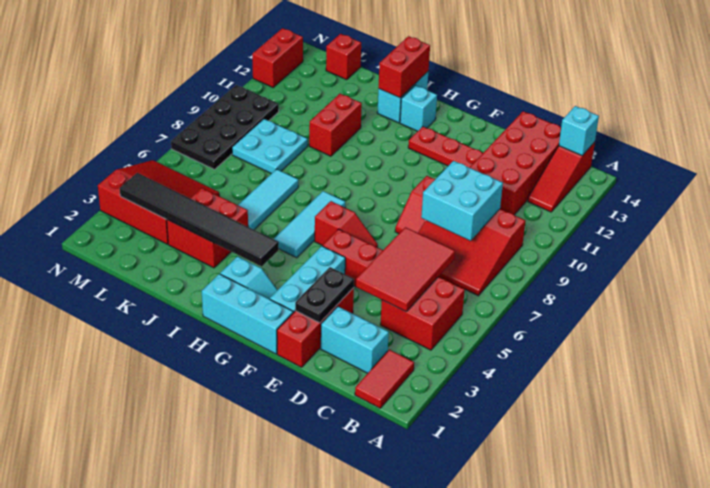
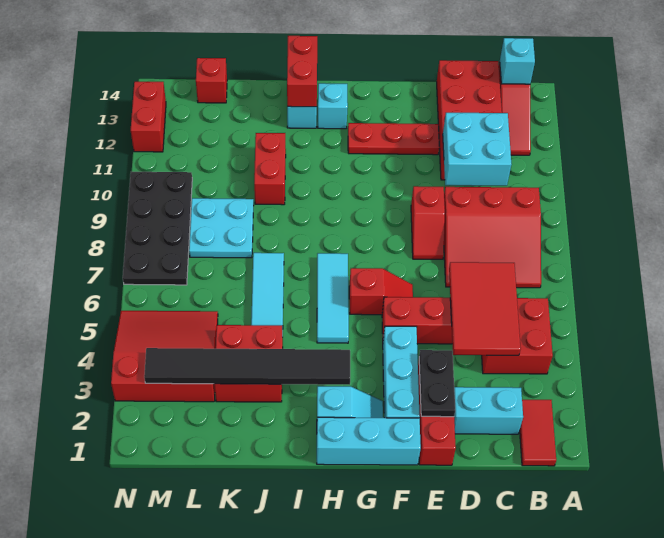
cyan brick C8:D9 level 2 -> cyan brick C10:D11 level 2

